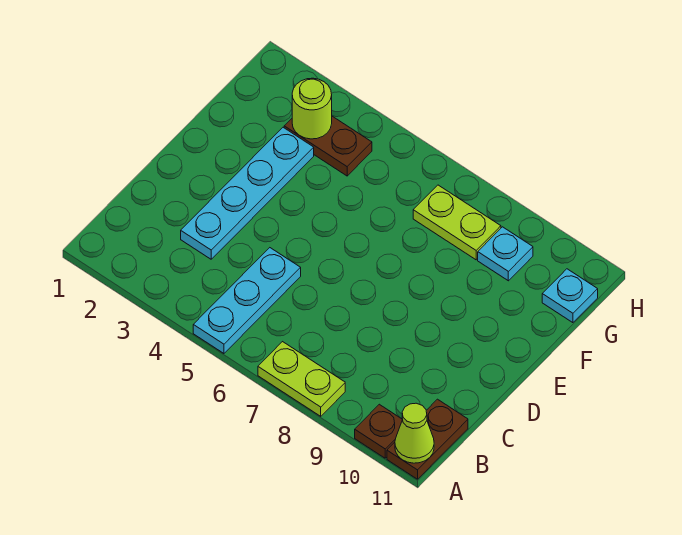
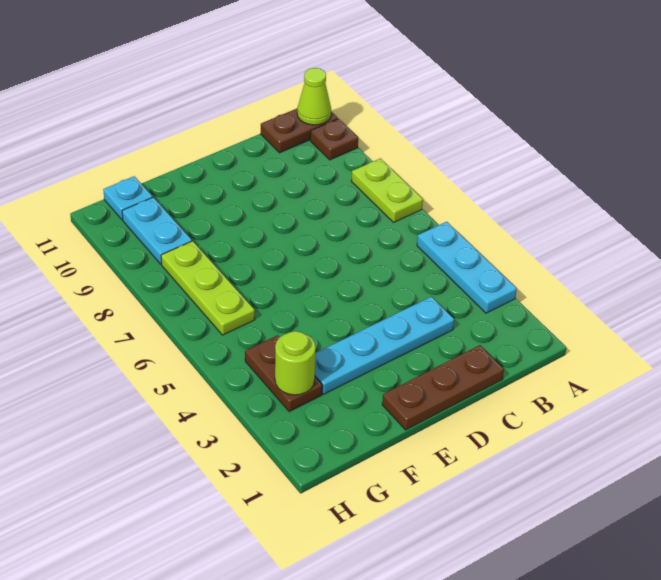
cyan plate A5:C5 level 1 -> cyan plate A3:A5 level 1
none -> brown plate C1:E1 level 1
lime plate G7:G8 level 1 -> lime plate G6:G8 level 1
cyan plate G9 level 1 -> cyan plate G9:G10 level 1

